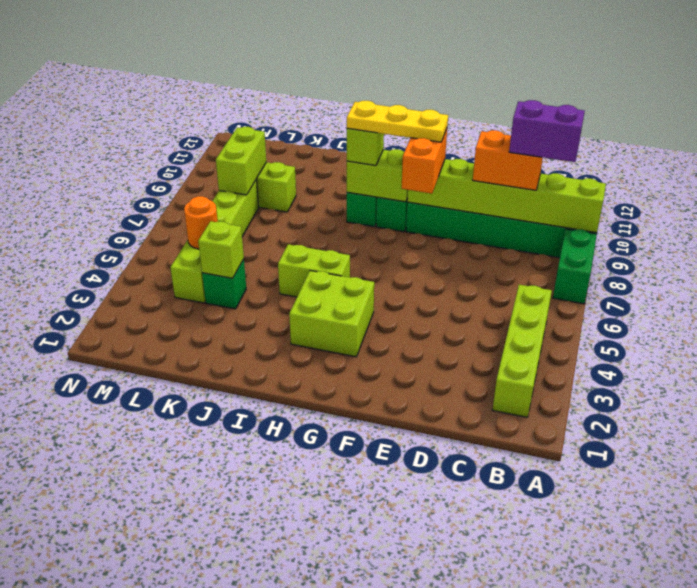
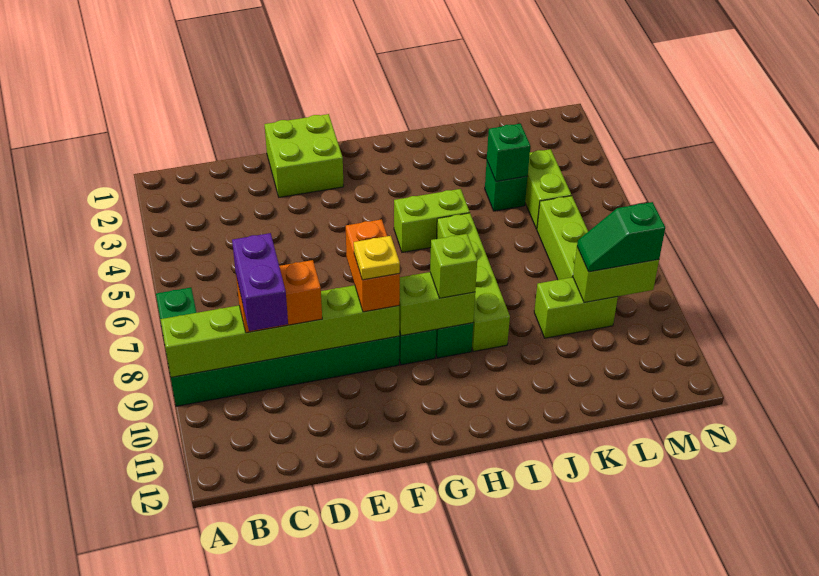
lime brick B2:B5 level 1 -> lime brick I6:I9 level 1
purple brick B9:C9 level 4 -> purple brick C9:C10 level 4
yellow plate F9:H9 level 4 -> yellow plate F9 level 4
lime brick G3:H4 level 1 -> lime brick E1:F2 level 1
lime brick K4 level 2 -> green brick K4 level 2
orange round brick L5 level 2 -> none
lime brick L8:L9 level 2 -> lime brick L9:M9 level 2
none -> green slope L9:M9 level 3 top M

